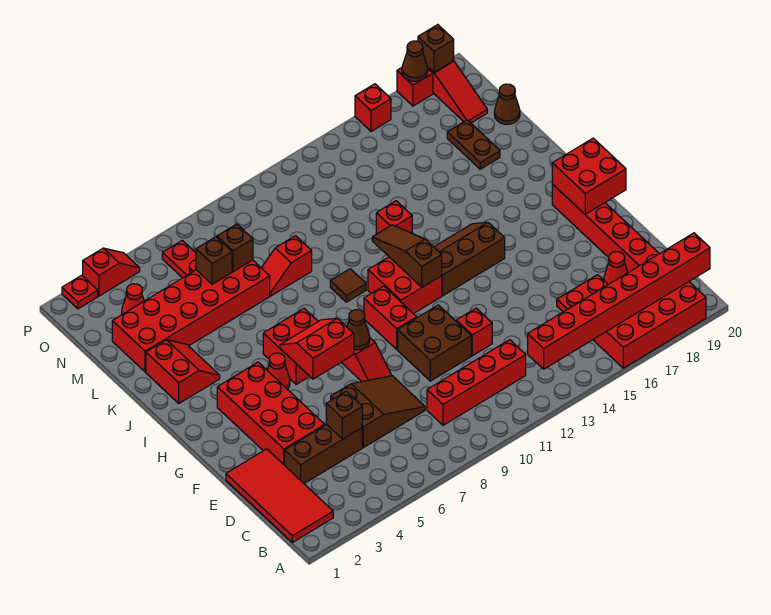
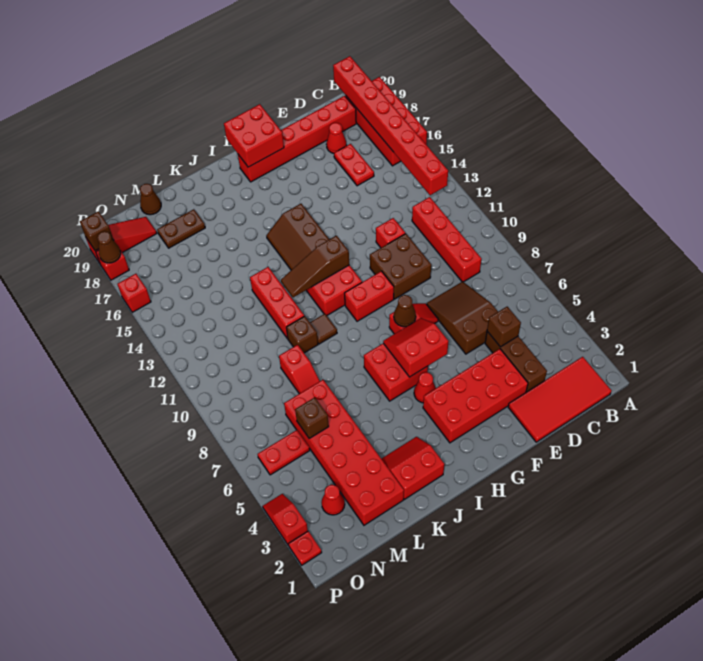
red slope G6:H7 level 2 top G -> red slope G6:H7 level 2 top 6
red brick K13 level 1 -> red brick K11:K13 level 1
brown brick M7 level 2 -> brown brick K10 level 1

